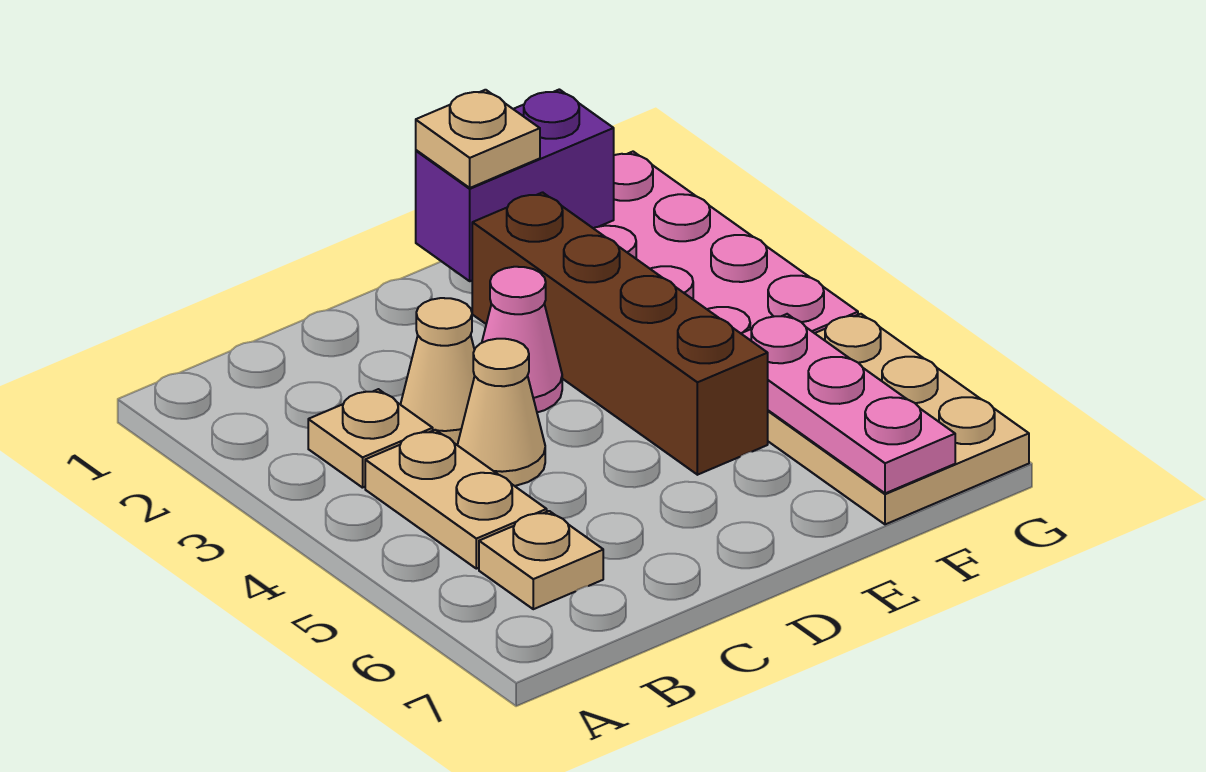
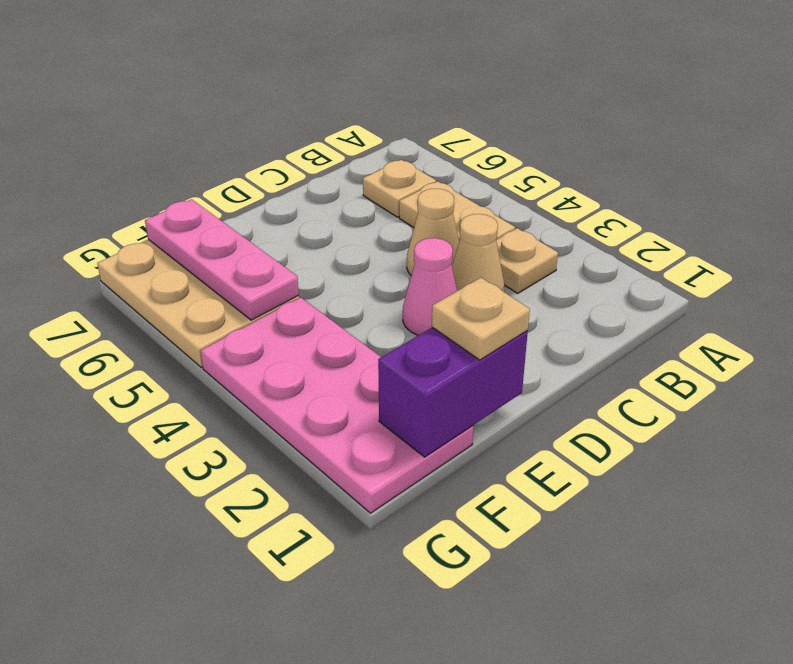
brown brick E2:E5 level 1 -> none

